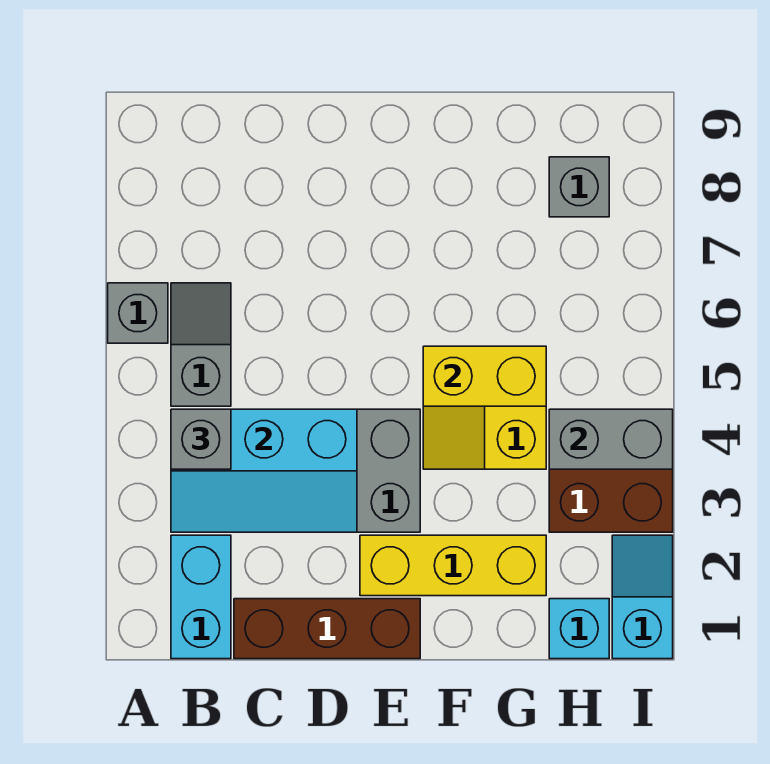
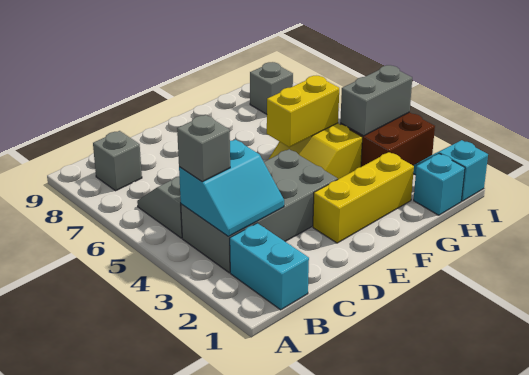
grey brick A6 level 1 -> grey brick B8 level 1
cyan slope B3:D4 level 2 top 4 -> cyan slope B3:C4 level 2 top 4
brown brick C1:E1 level 1 -> none

